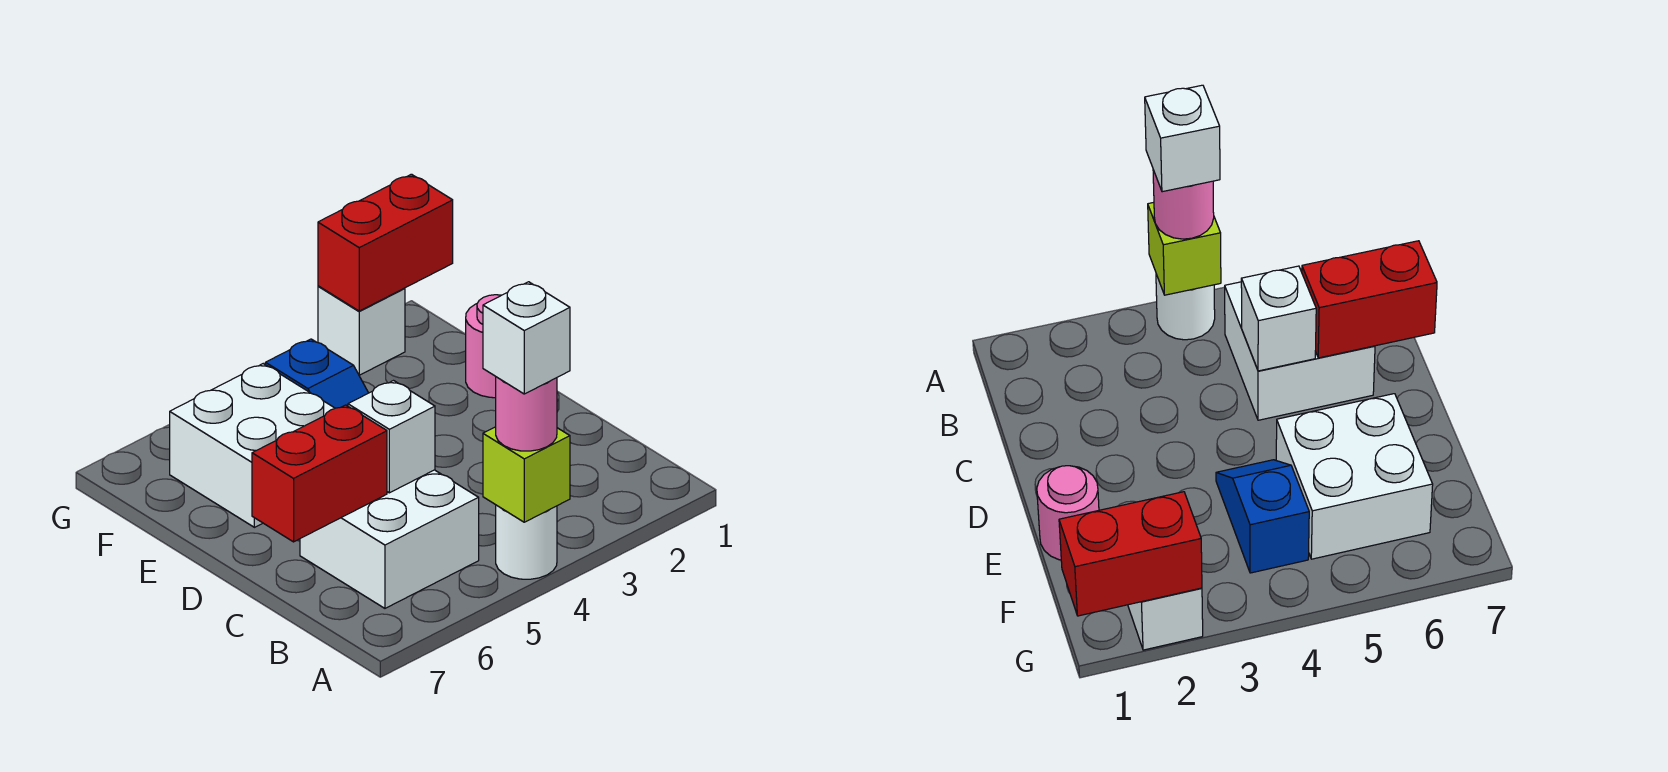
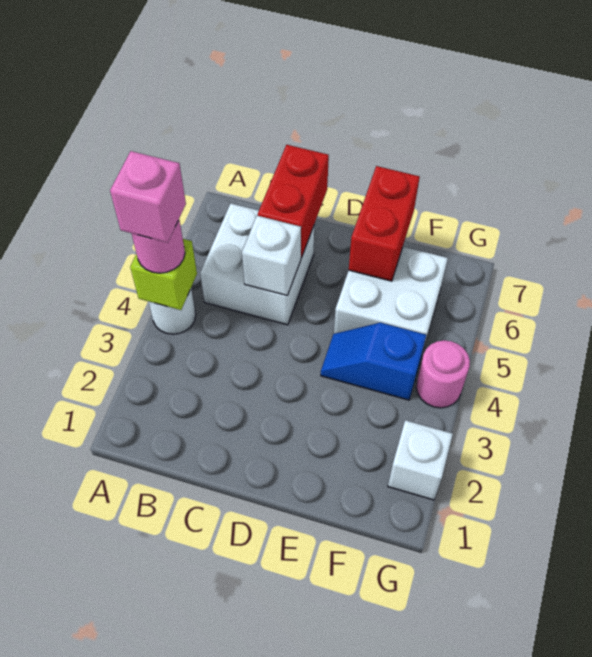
white brick A4 level 4 -> pink brick A4 level 4
pink round brick E1 level 1 -> pink round brick G4 level 1
red brick G1:G2 level 2 -> red brick E6:E7 level 2

